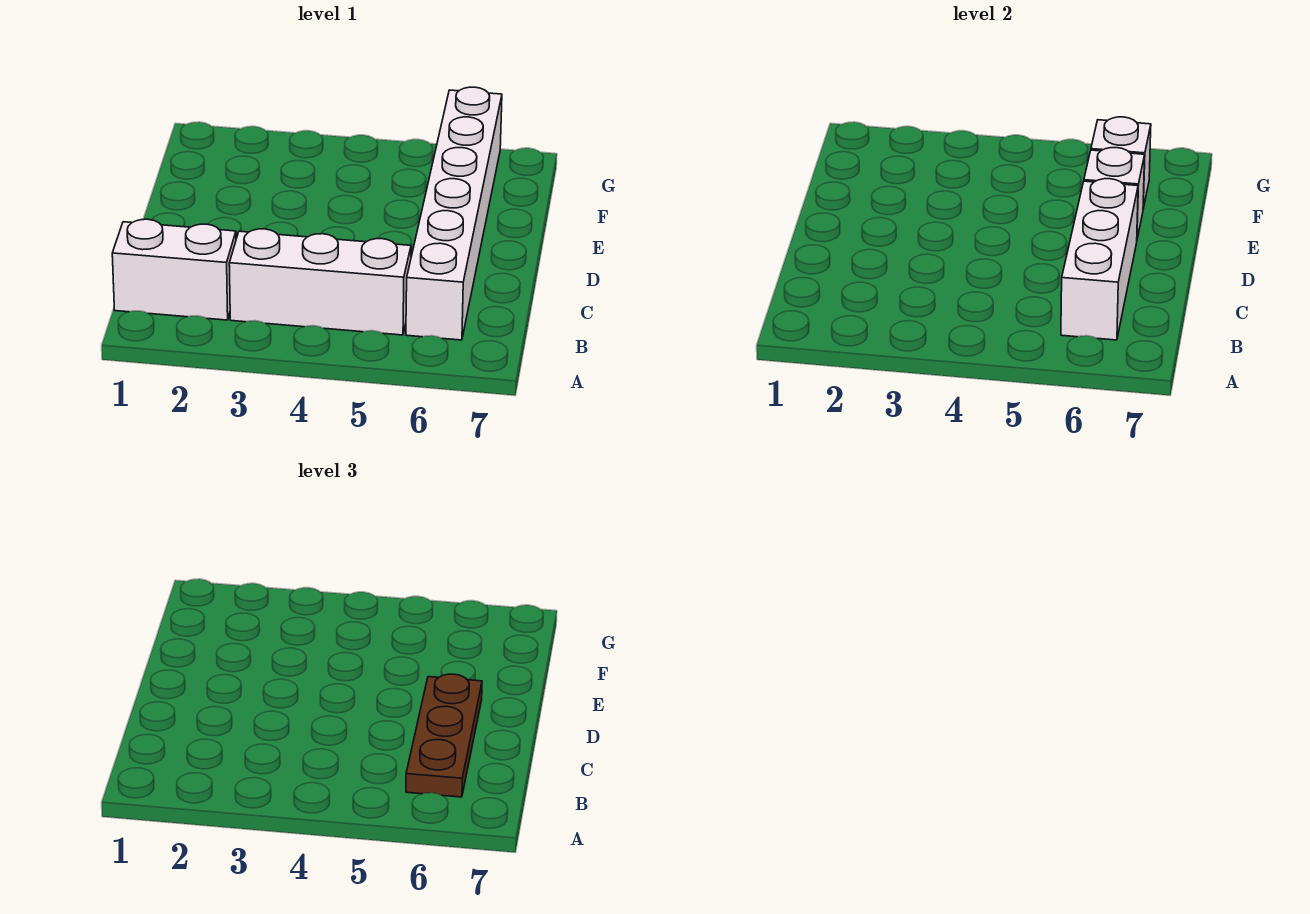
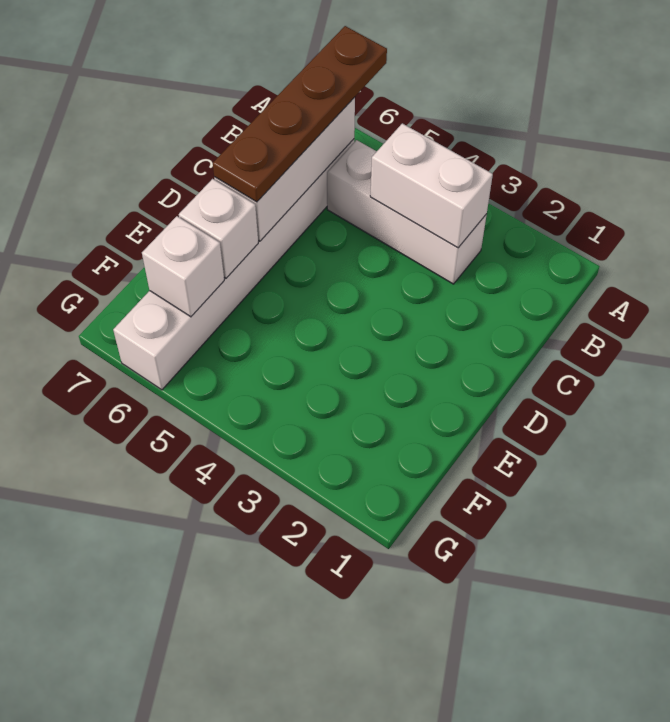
white brick B1:B2 level 1 -> white brick B3:B4 level 2
brown plate B6:D6 level 3 -> brown plate A6:D6 level 3

